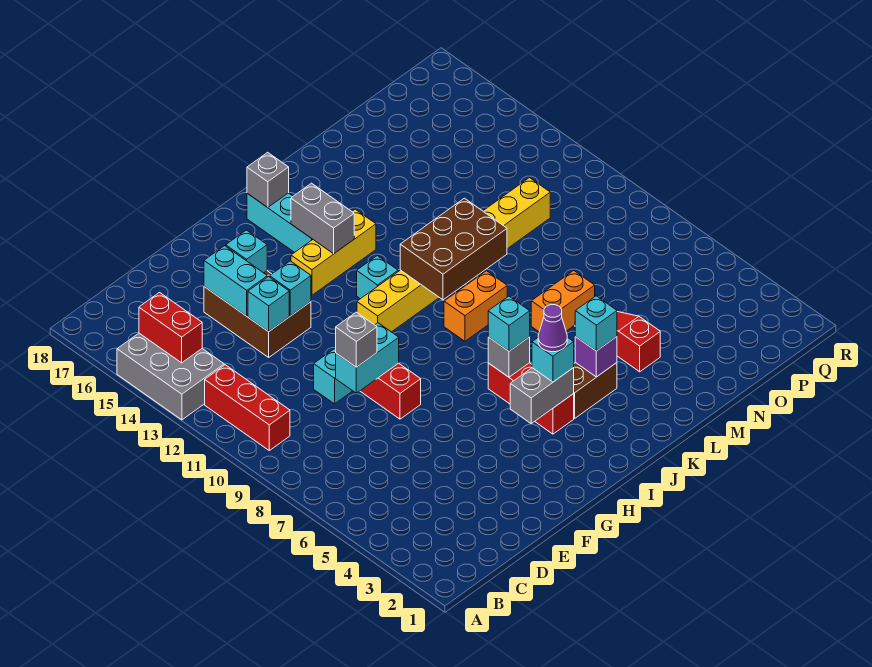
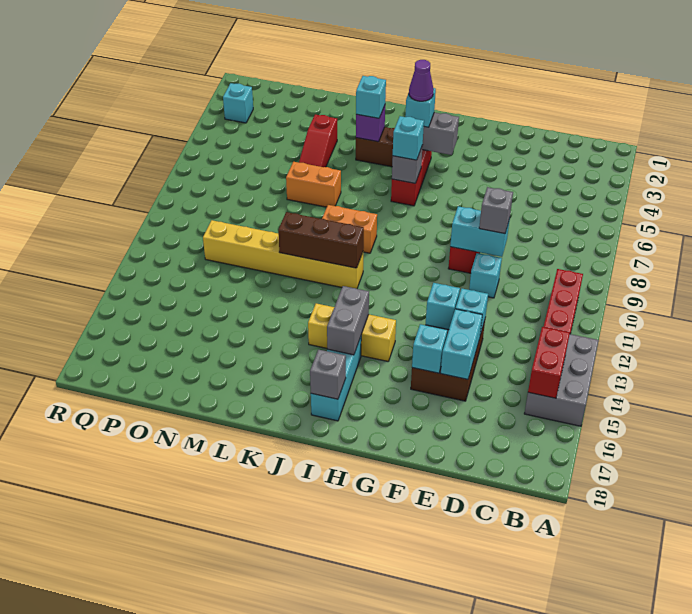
yellow brick H11:O11 level 1 -> yellow brick J11:O11 level 1
cyan brick I12 level 1 -> cyan brick Q3 level 1
brown brick J10:L11 level 2 -> brown brick J11:L11 level 2

